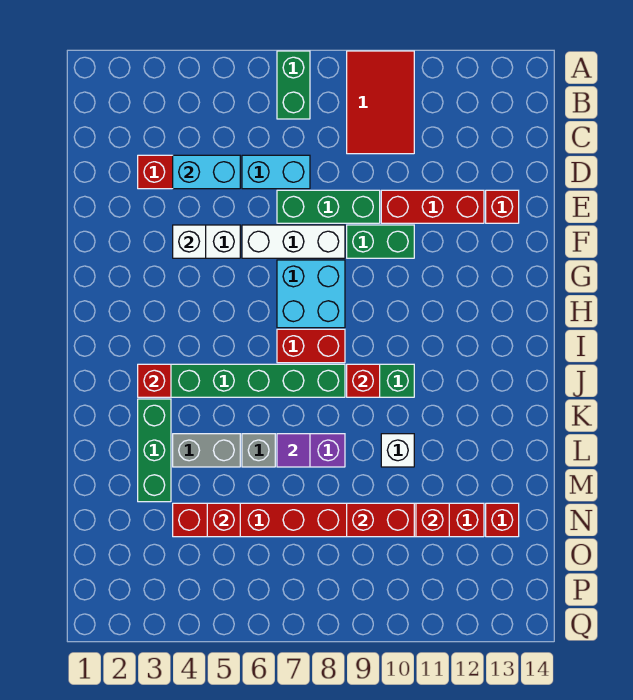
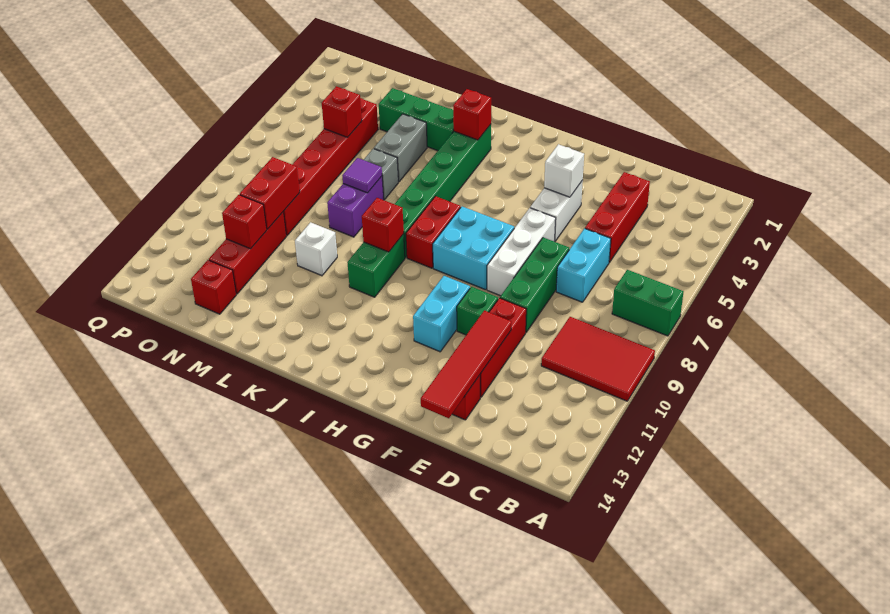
cyan brick D4:D5 level 2 -> cyan brick G10:G11 level 1
none -> red tile E11:E14 level 2
green brick F9:F10 level 1 -> green brick F10 level 1

